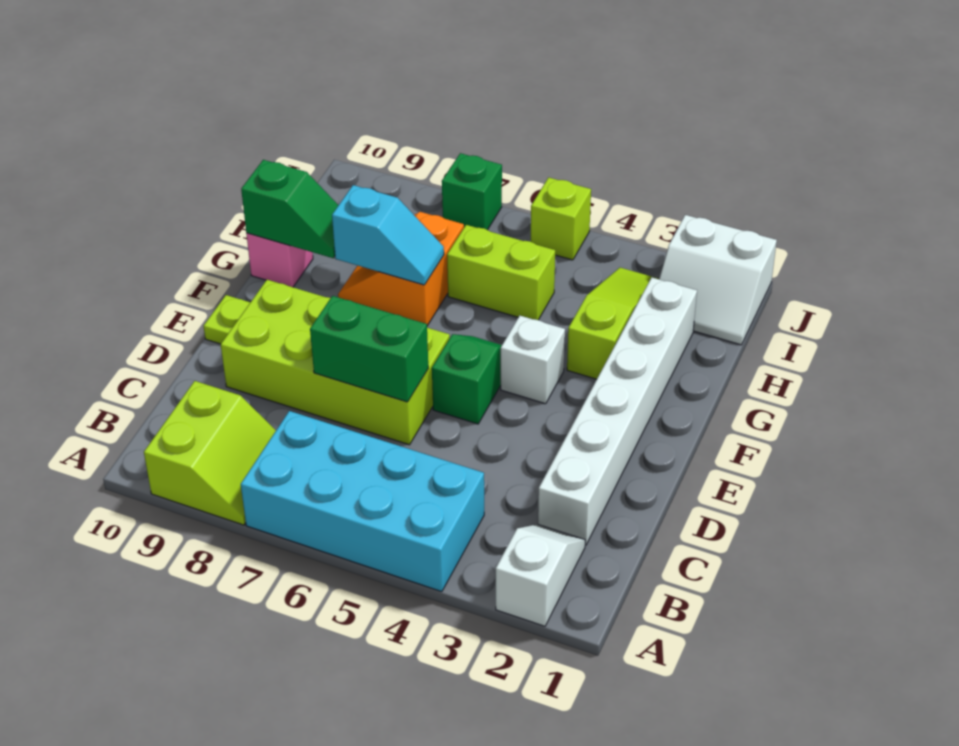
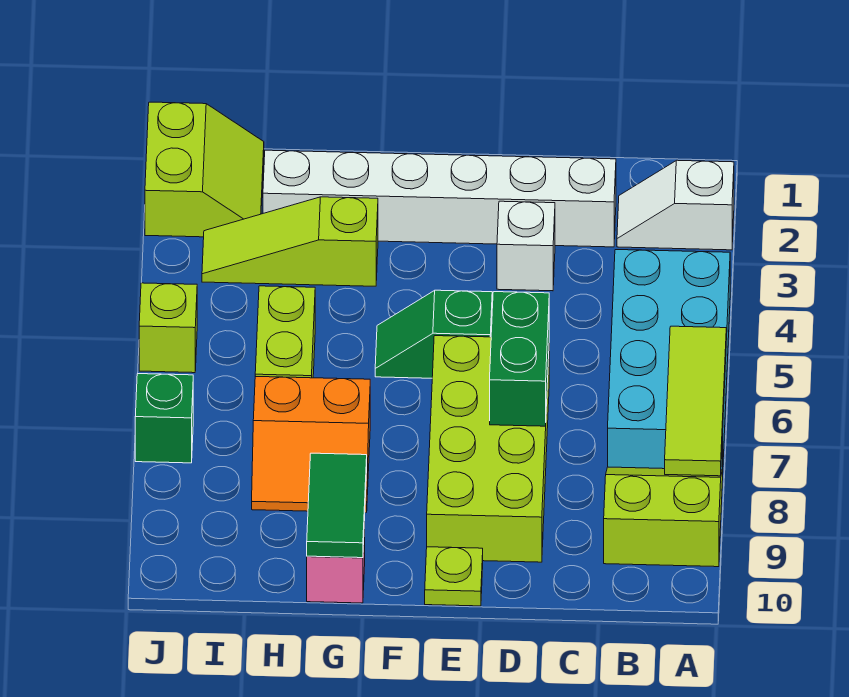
none -> lime tile A6:A8 level 2
white brick F4 level 1 -> white brick D3 level 1
cyan slope G7:G8 level 2 top 8 -> none
green slope G9:G10 level 2 top 10 -> green tile G9:G10 level 2
white slope I1:J2 level 1 top J -> lime slope I1:J2 level 1 top J

